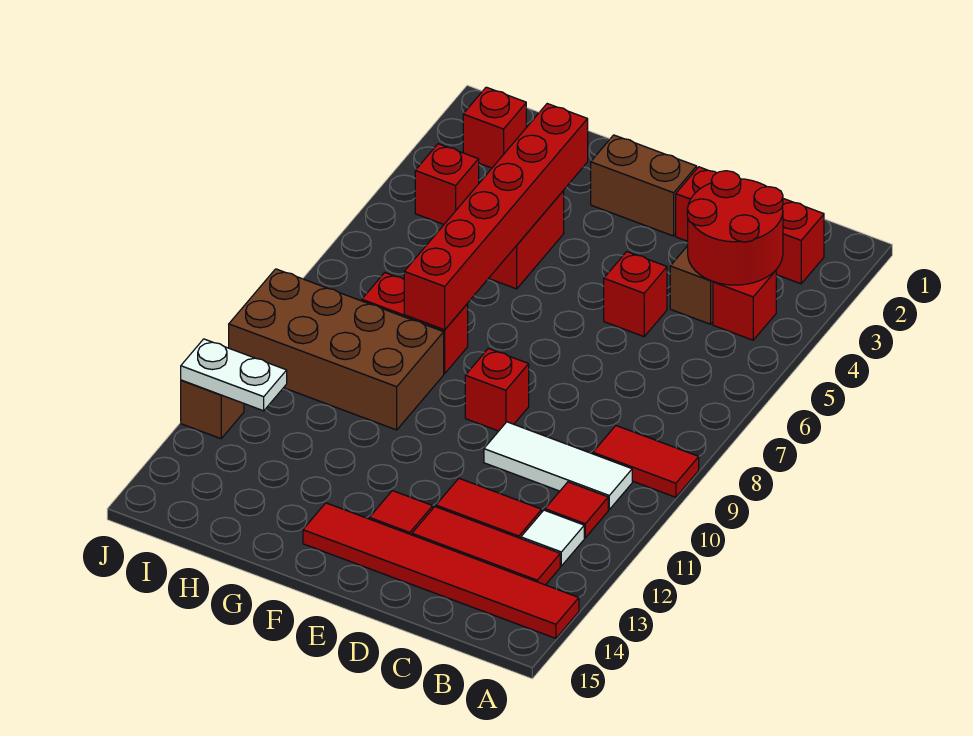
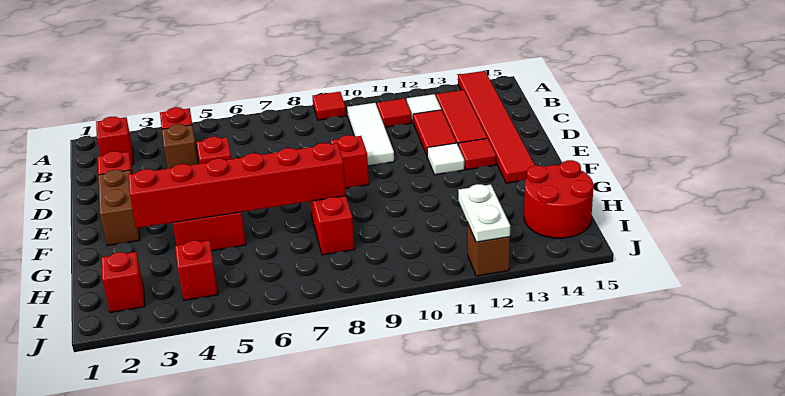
red tile A9:B9 level 1 -> red tile A9 level 1
red round brick B3:C4 level 2 -> red round brick H14:I15 level 1
none -> white tile E12 level 1
brown brick G9:J10 level 1 -> none

